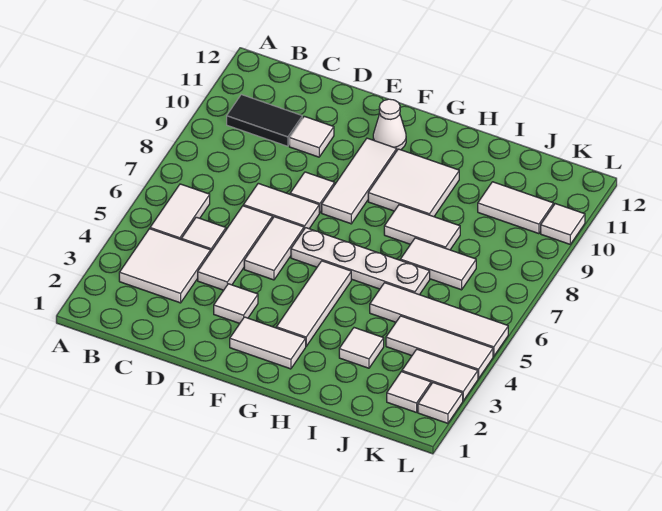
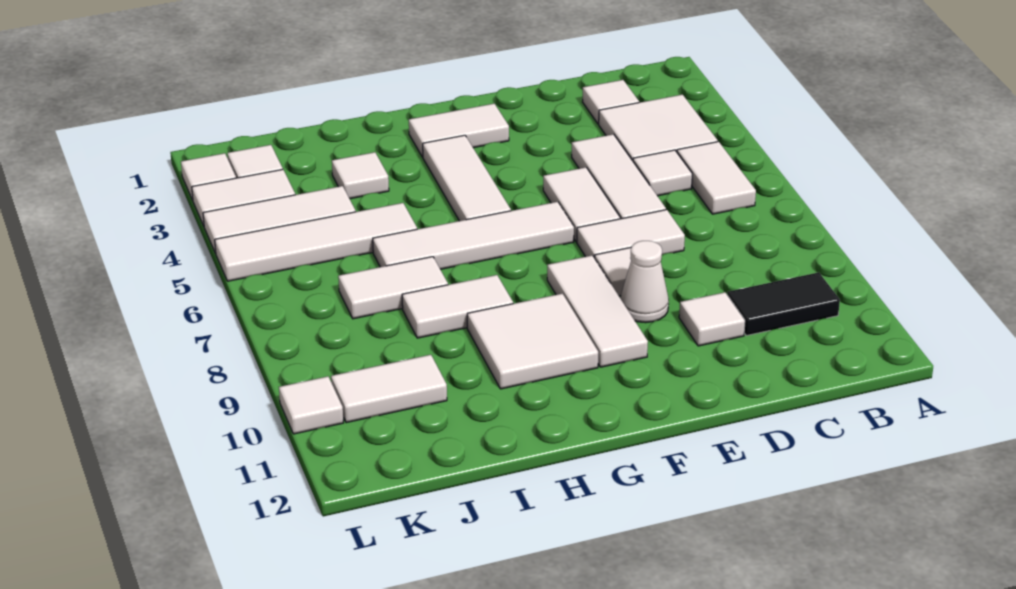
white tile E3 level 1 -> white tile C2 level 1
white plate F6:I6 level 1 -> white tile F6:I6 level 1
white cone F11 level 1 -> white cone E9 level 1

